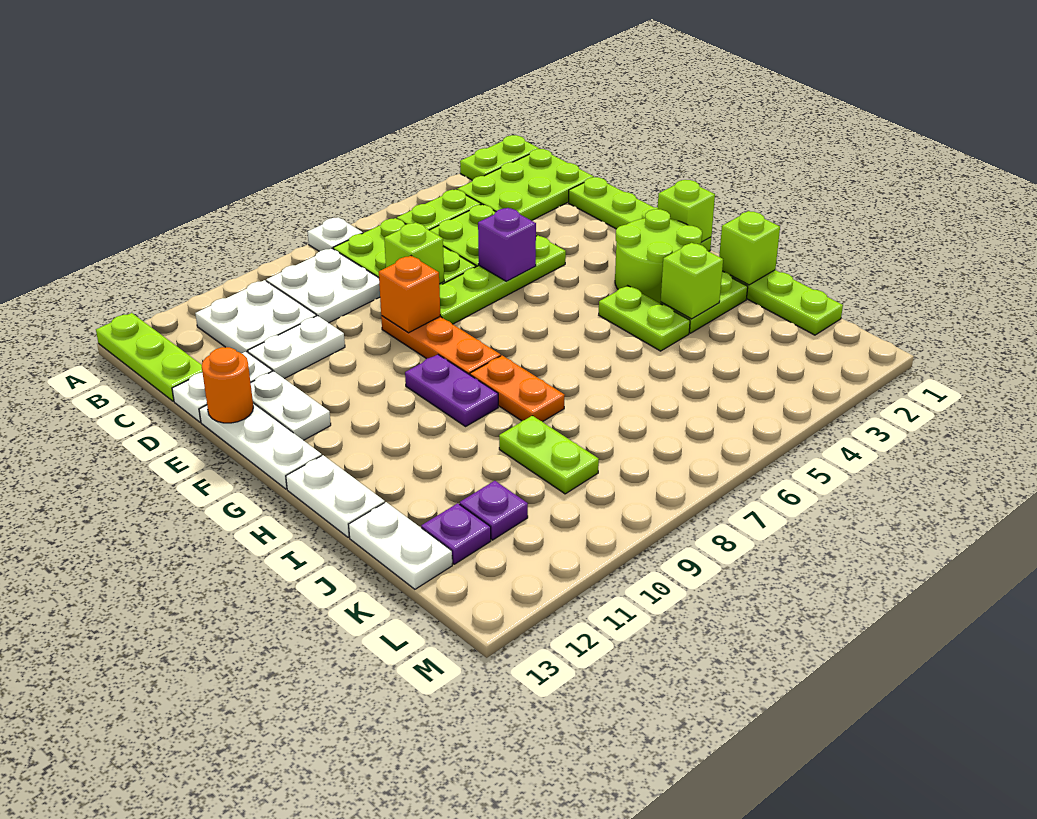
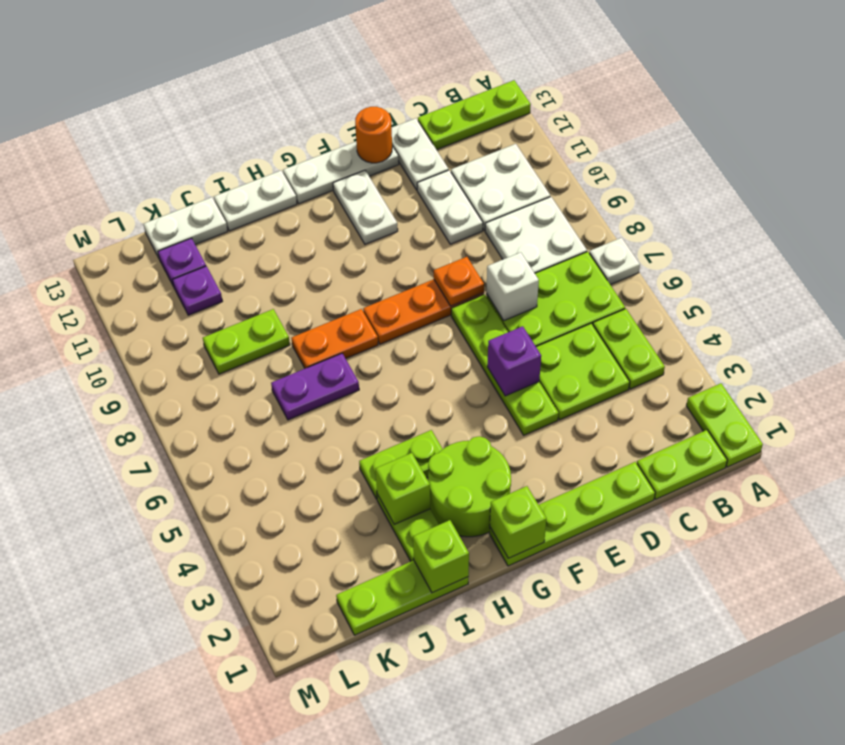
lime plate B1:C3 level 1 -> lime plate B1:C1 level 1
lime brick D7 level 2 -> white brick D7 level 2
orange brick E8 level 2 -> orange plate E8 level 2
white plate E12:F12 level 1 -> white plate F11:F12 level 1
purple plate G9:H9 level 1 -> purple plate I7:J7 level 1

